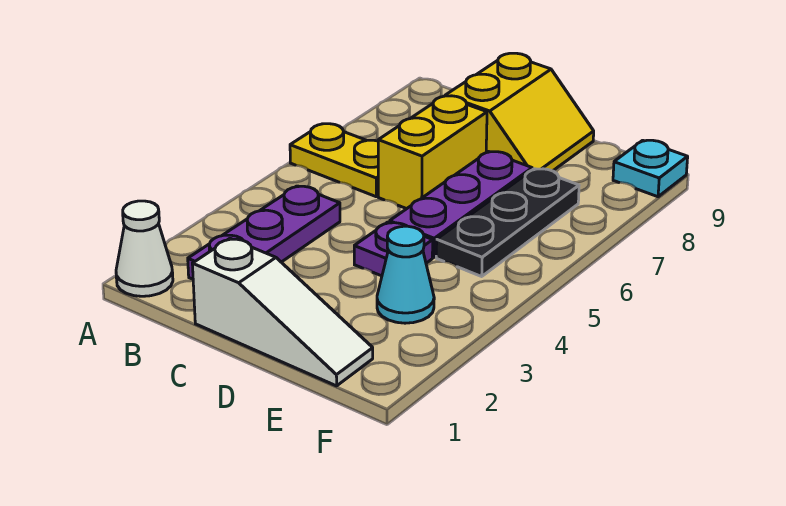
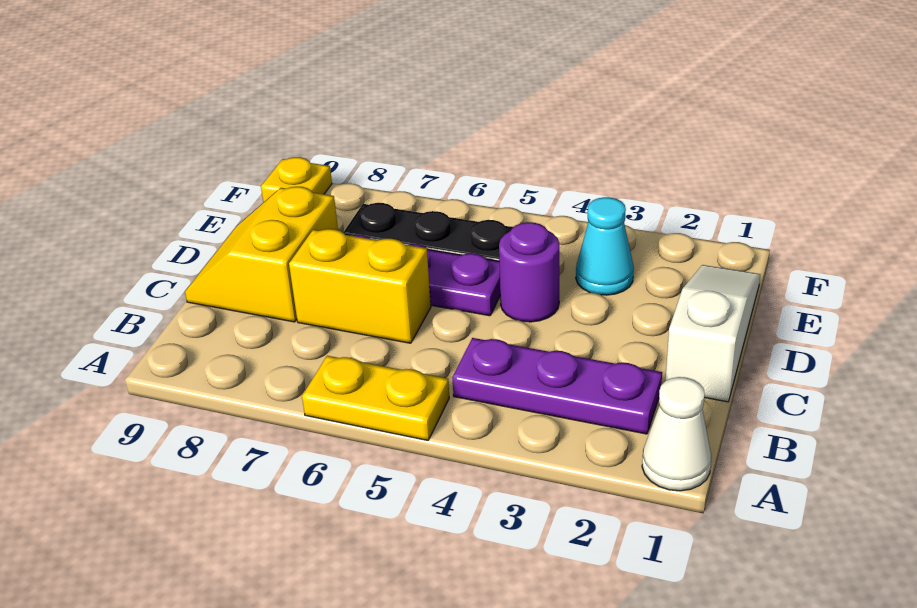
yellow plate A6:B6 level 1 -> yellow plate A5:A6 level 1
yellow slope C8:D9 level 1 top C -> yellow slope C8:D9 level 1 top 8
purple plate D4 level 1 -> purple round brick D4 level 1
cyan plate F9 level 1 -> yellow plate F9 level 1

